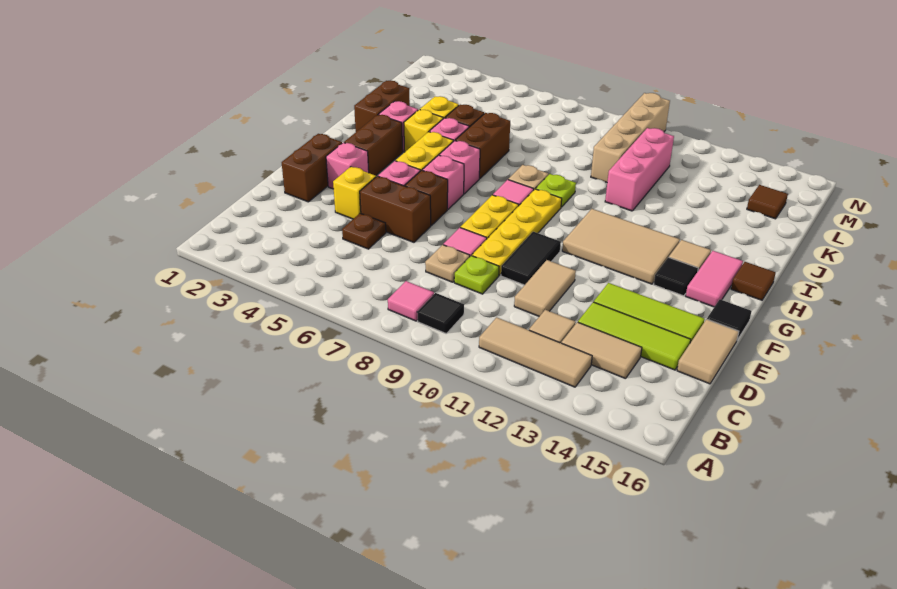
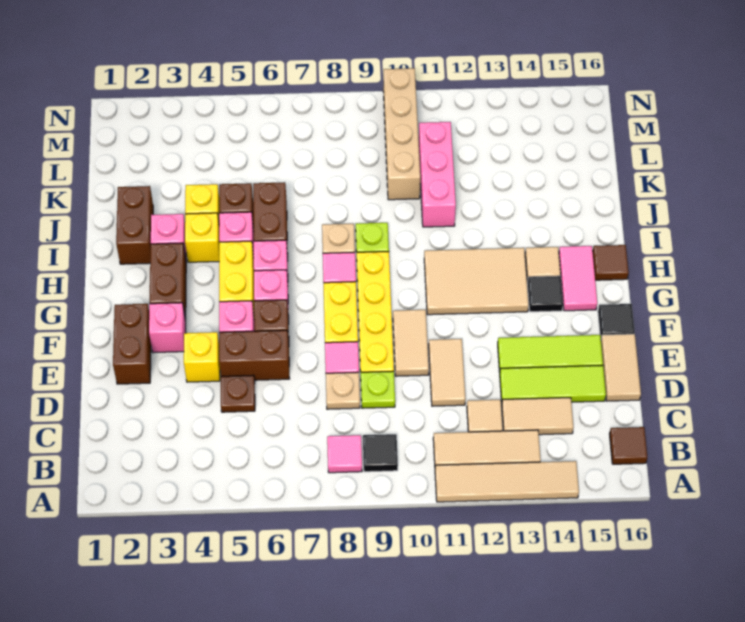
none -> tan tile A11:A14 level 1
black tile E10:F10 level 1 -> tan tile E10:F10 level 1
brown tile L15 level 1 -> brown tile B16 level 1

